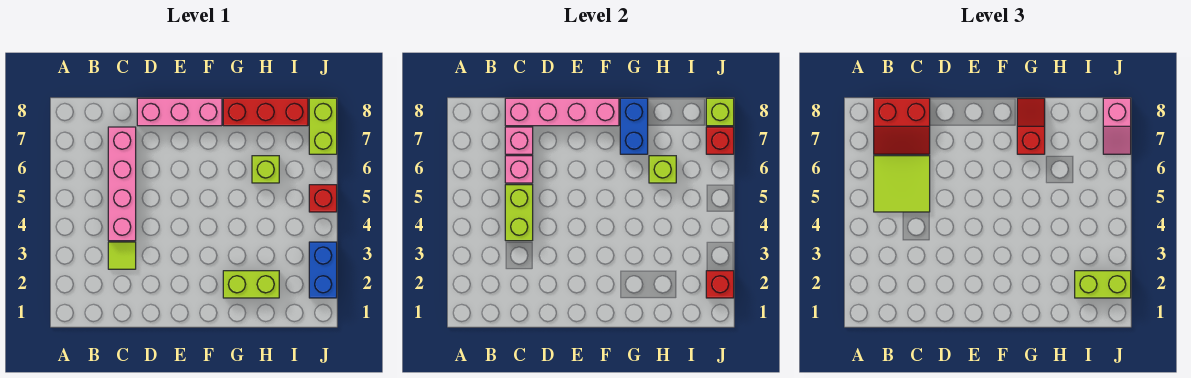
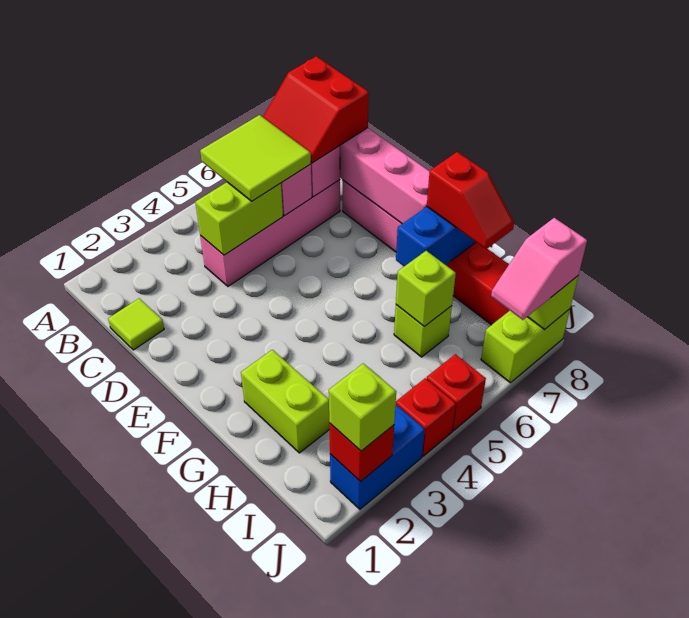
lime tile C3 level 1 -> lime tile C1 level 1
red slope G7:G8 level 3 top 7 -> red slope G8:H8 level 3 top G
lime brick I2:J2 level 3 -> lime brick J2 level 3
red brick J7 level 2 -> red brick J4 level 1

